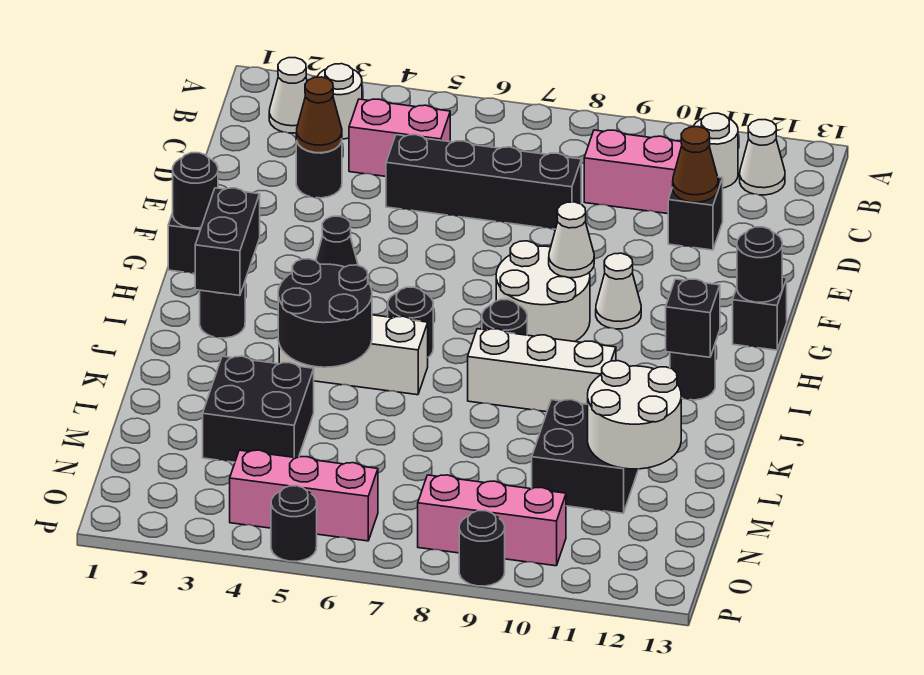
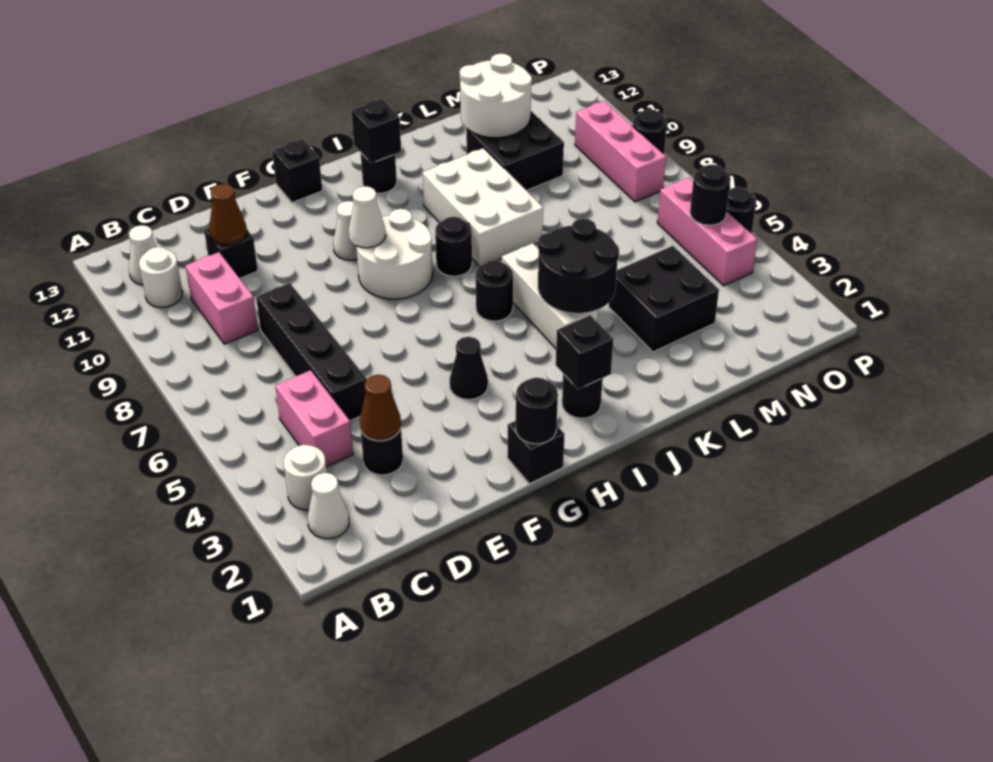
black round brick G13 level 2 -> black round brick O5 level 2
black brick H2:I2 level 2 -> black brick I2 level 2
white brick J8:J10 level 1 -> white brick J8:K10 level 1

